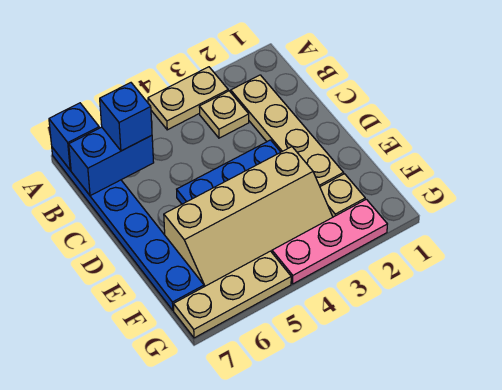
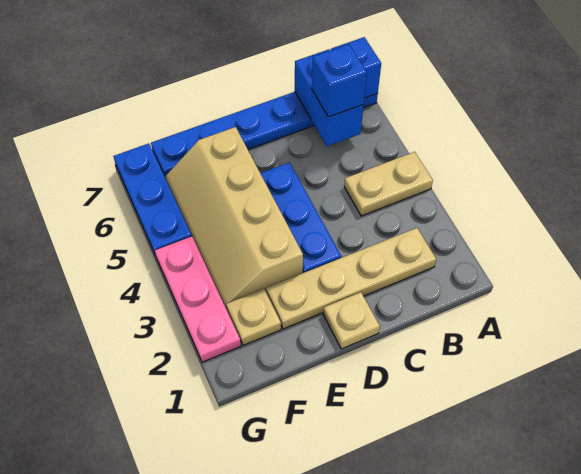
tan plate A3:A4 level 1 -> tan plate A4:B4 level 1
tan plate B3 level 1 -> tan plate D1 level 1
tan plate G5:G7 level 1 -> blue plate G5:G7 level 1

